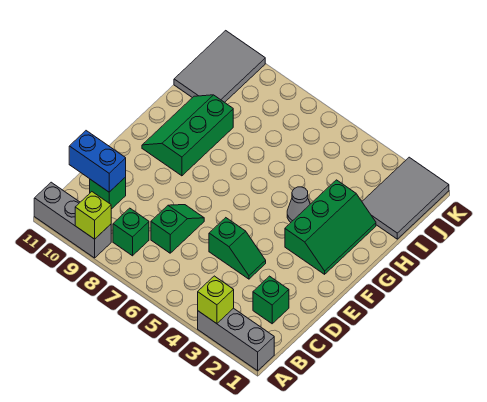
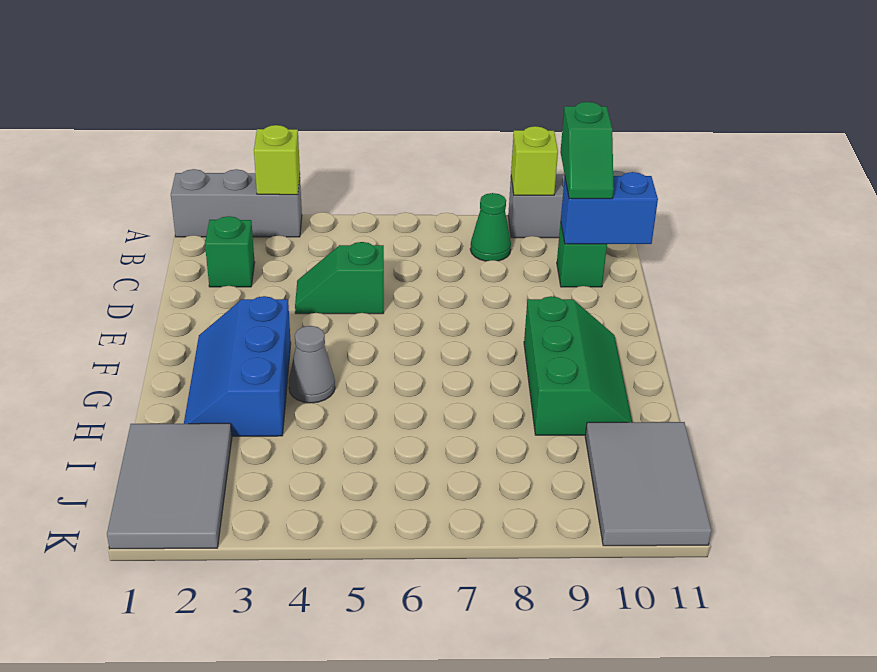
green brick B8 level 1 -> green cone B8 level 1
green slope C7:D7 level 1 top C -> green slope B10:C10 level 3 top B
green slope F2:H3 level 1 top 3 -> blue slope F2:H3 level 1 top 3

